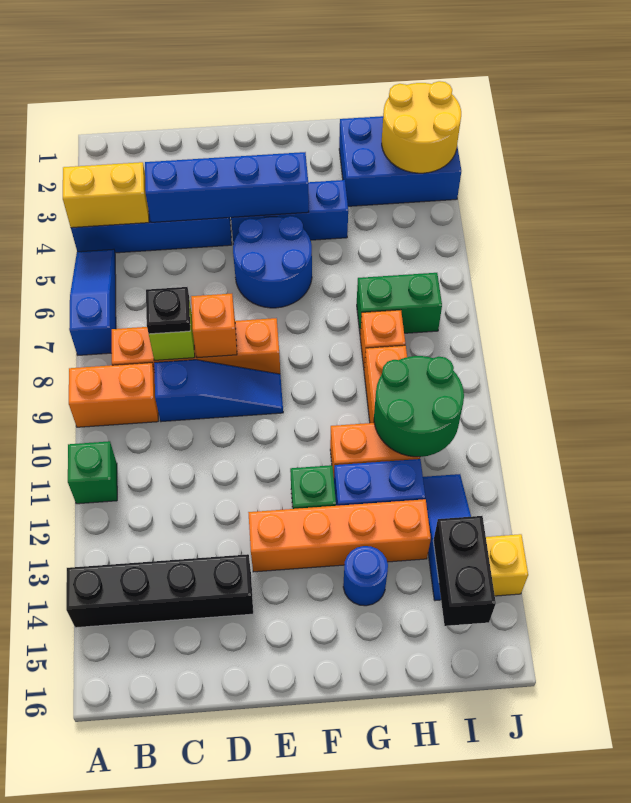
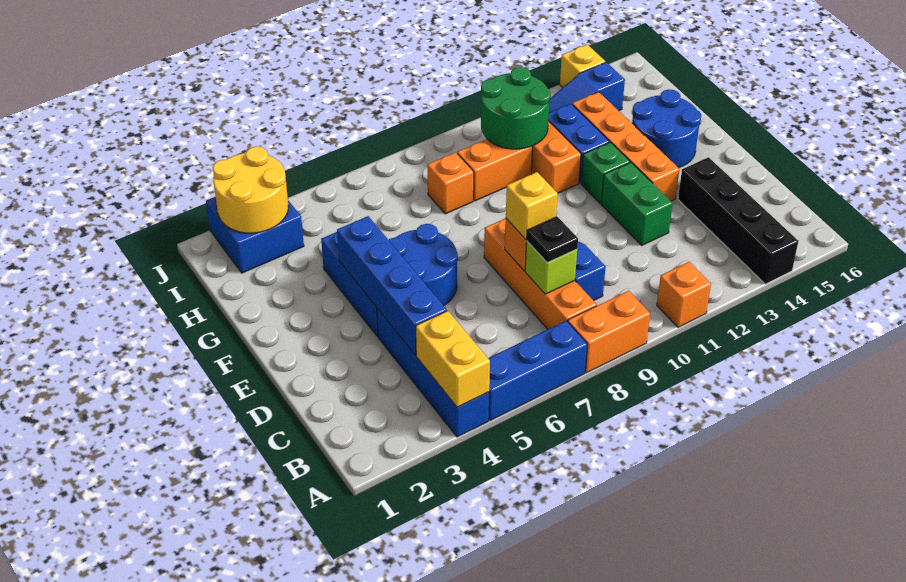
blue slope A5:A7 level 1 top 7 -> blue brick A5:A7 level 1
orange brick A9:B9 level 1 -> orange brick A8:A9 level 1
green brick A11 level 1 -> orange brick A11 level 1
none -> yellow brick D8 level 3
blue round brick G14 level 1 -> blue round brick F14:G15 level 1
blue brick H2:J3 level 1 -> blue brick I2:J3 level 1
green brick H7:I7 level 1 -> green brick D12:E12 level 1
black brick I14:I15 level 2 -> none

